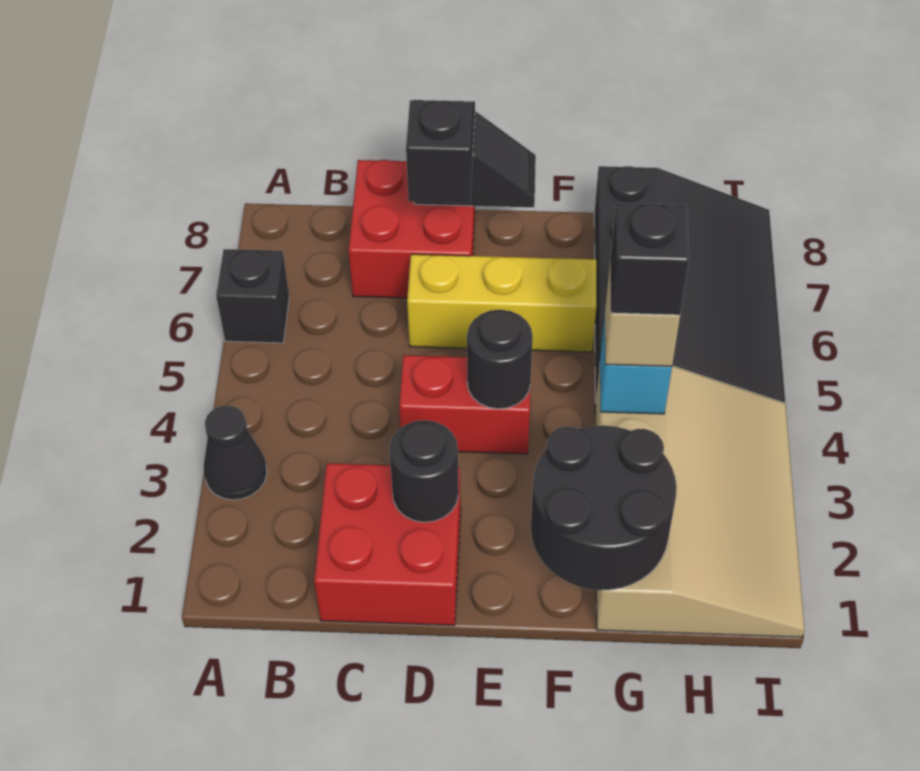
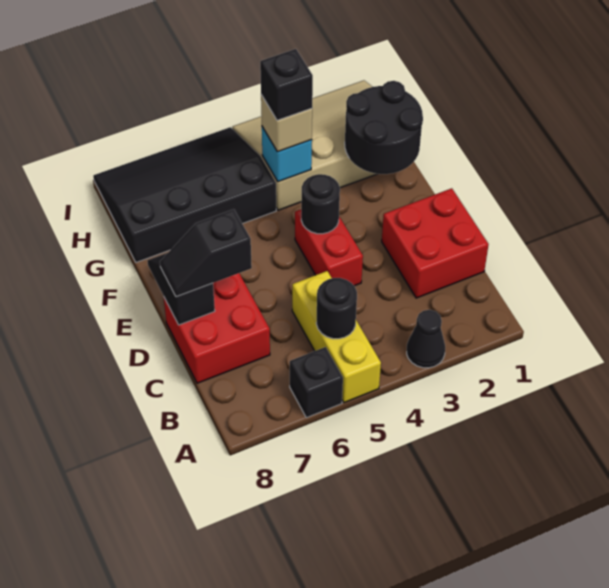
black round brick D2 level 2 -> black round brick B5 level 2
yellow brick D6:F6 level 1 -> yellow brick A5:C5 level 1

